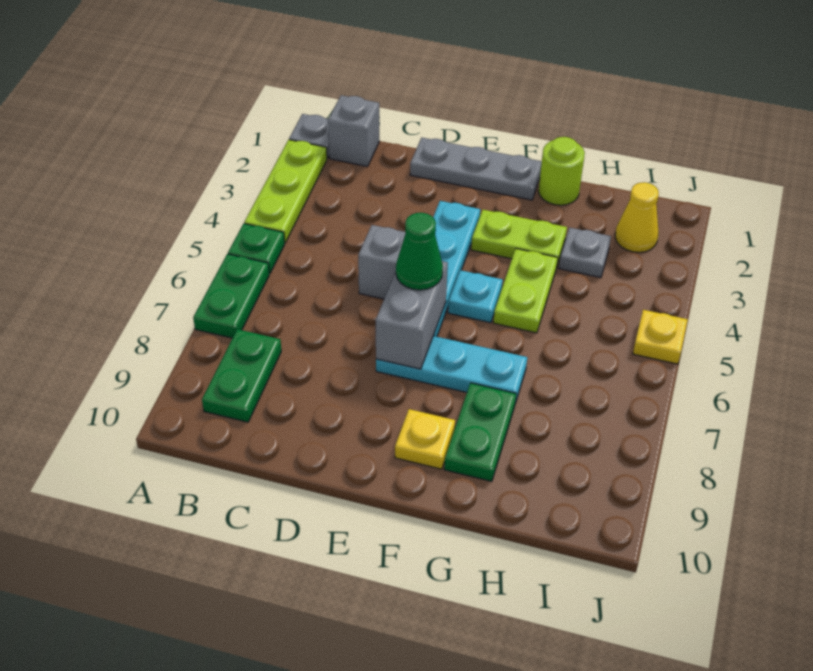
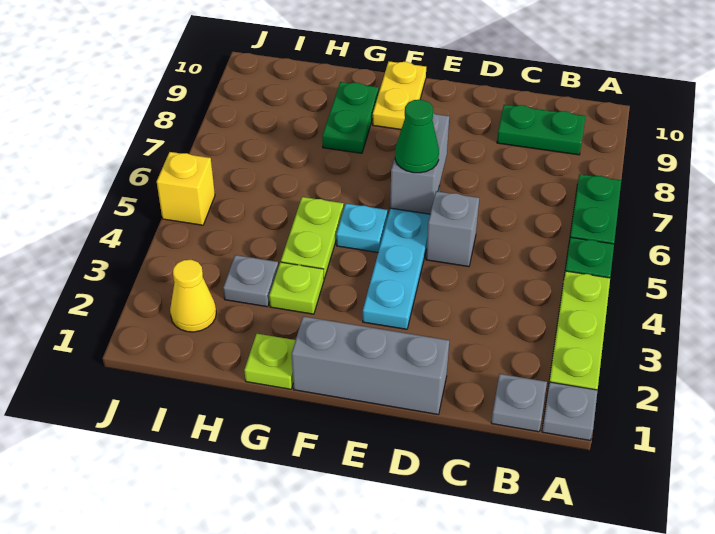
grey brick B1 level 1 -> grey plate B1 level 1
green plate B8:B9 level 1 -> green plate B9:C9 level 1
grey plate D1:F1 level 1 -> grey brick D1:F1 level 1
cyan plate E7:G7 level 1 -> none
lime plate F3:G3 level 1 -> lime plate G3 level 1
yellow plate F9 level 1 -> yellow plate F9:F10 level 1
lime round brick G1 level 1 -> lime plate G1 level 1
yellow plate J5 level 1 -> yellow brick J5 level 1

